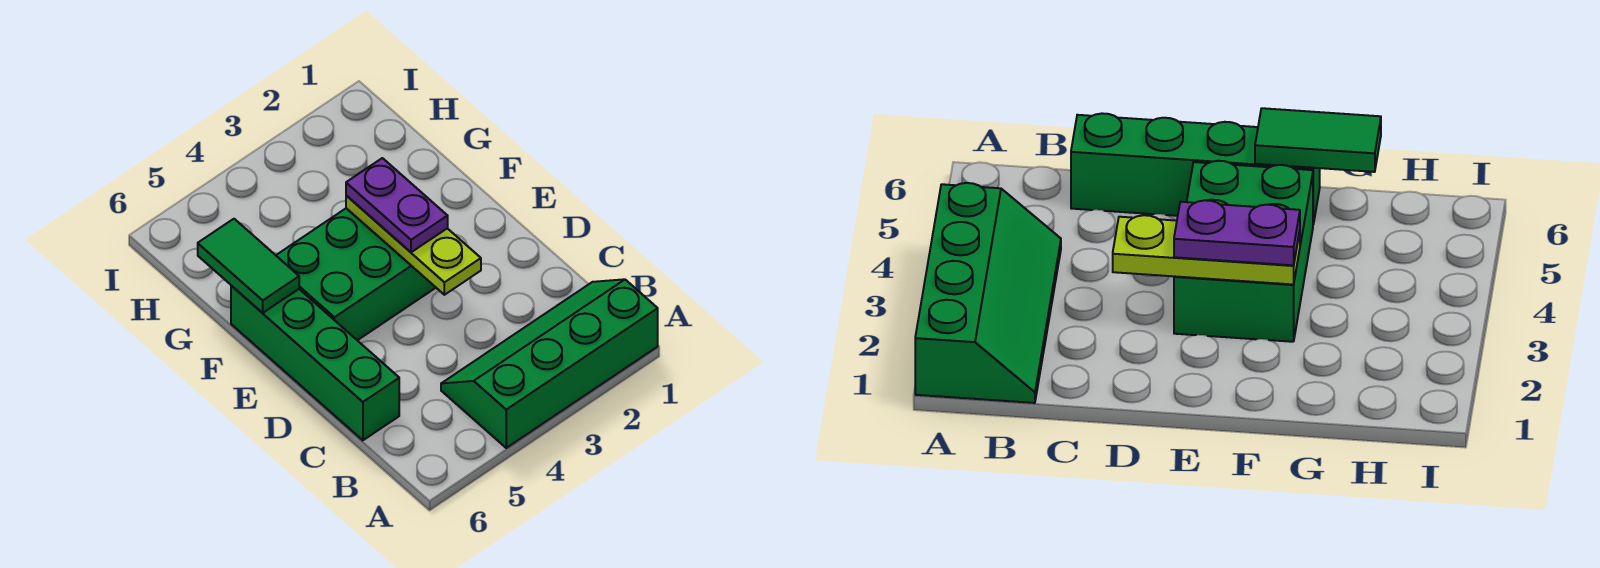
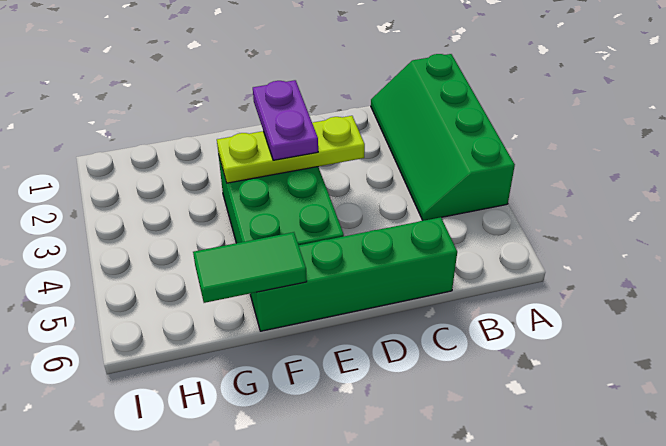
purple plate E3:F3 level 3 -> purple plate E2:E3 level 3

